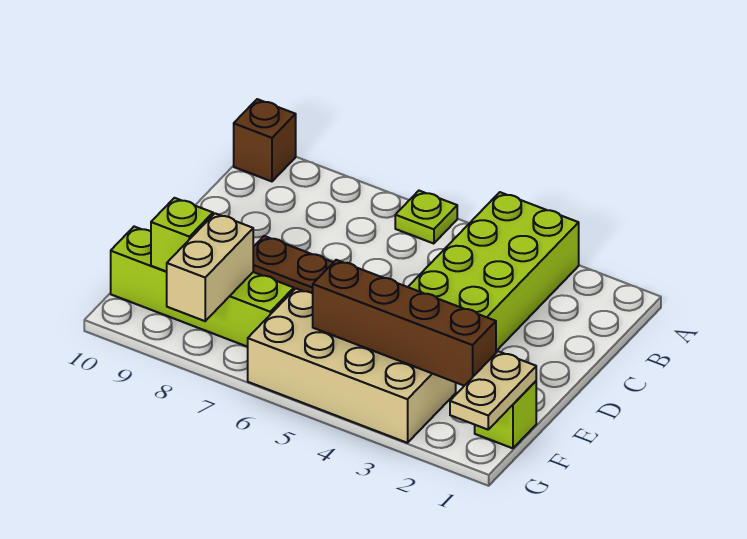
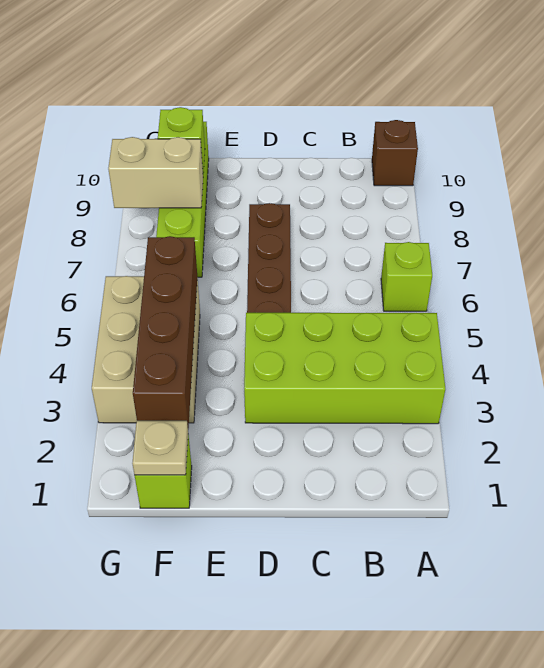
lime plate A6 level 1 -> lime brick A6 level 1
tan plate F1:G1 level 2 -> tan plate F1 level 2
tan brick F3:G6 level 1 -> tan brick F3:G5 level 1

